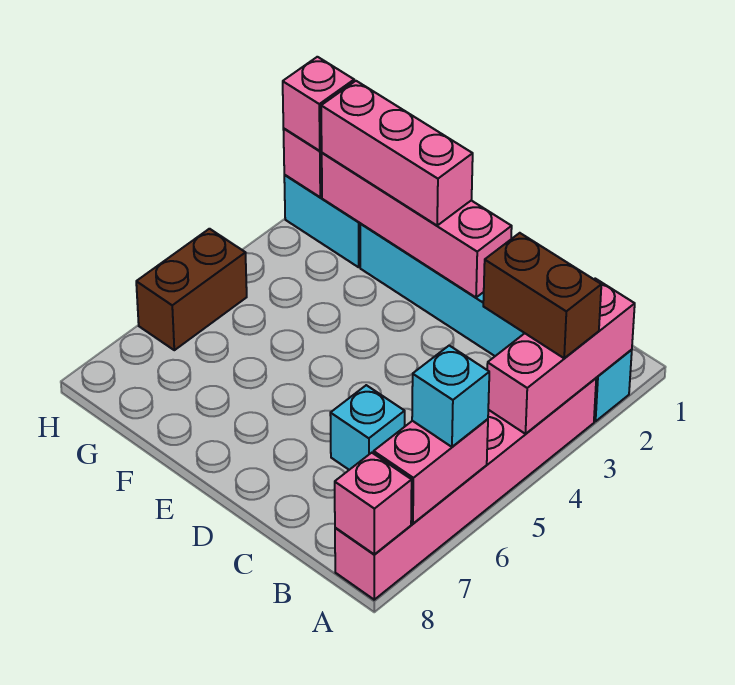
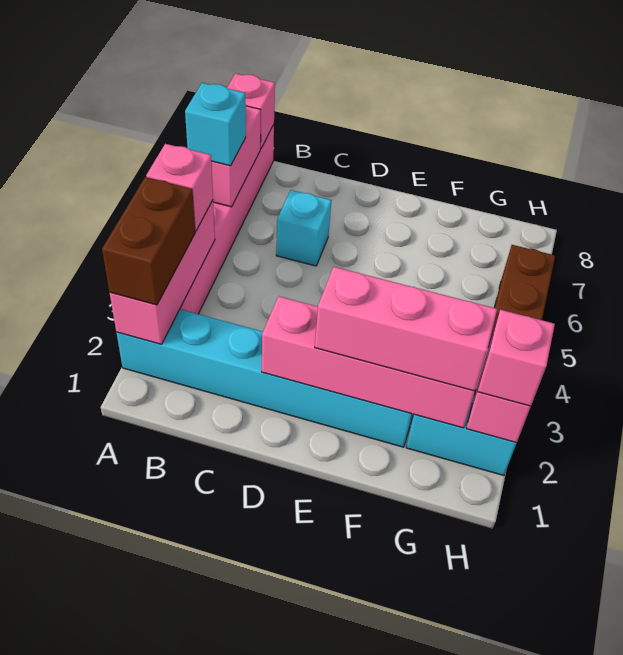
brown brick A3:B3 level 3 -> brown brick A2:A3 level 3
none -> pink brick A4 level 3

